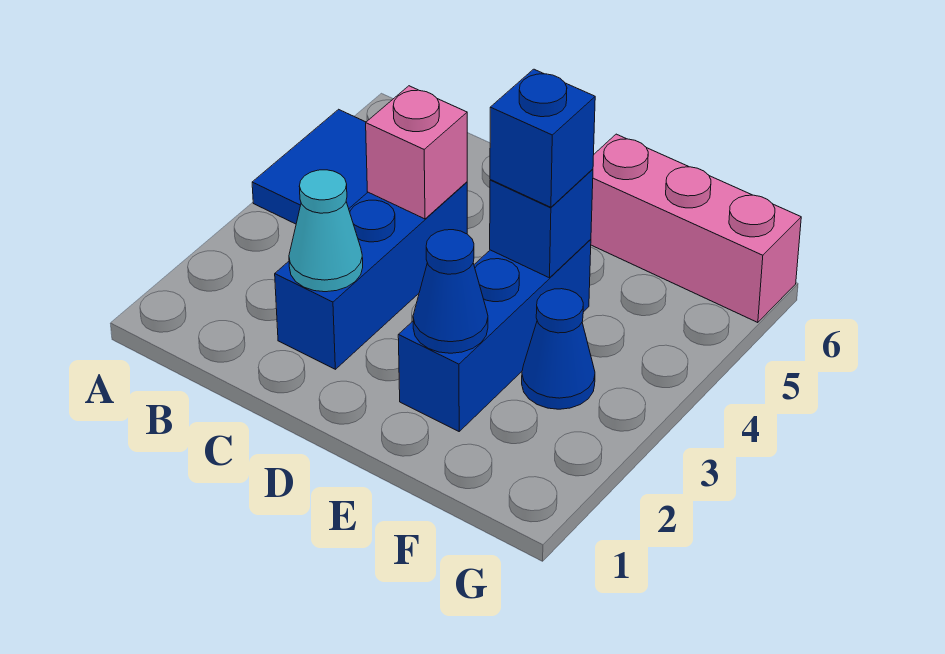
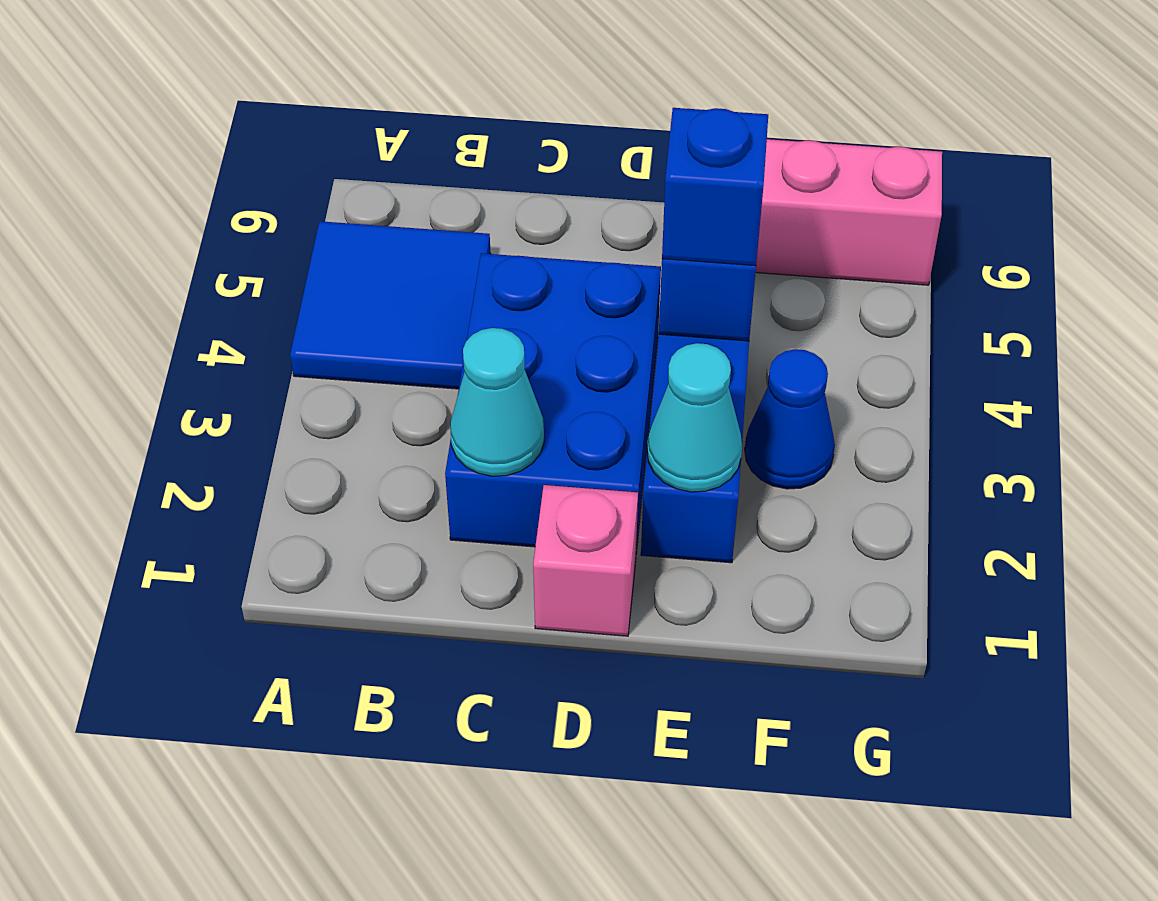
blue brick C2:C4 level 1 -> blue brick C2:D4 level 1
pink brick C4 level 2 -> pink brick D1 level 1
blue cone E2 level 2 -> cyan cone E2 level 2

